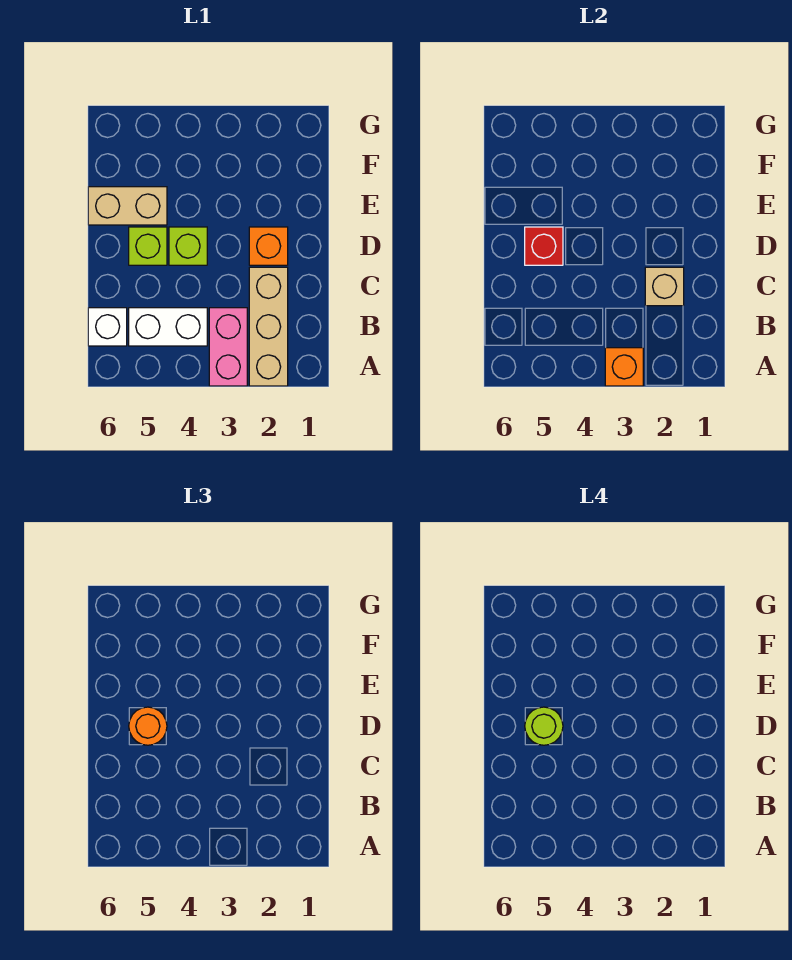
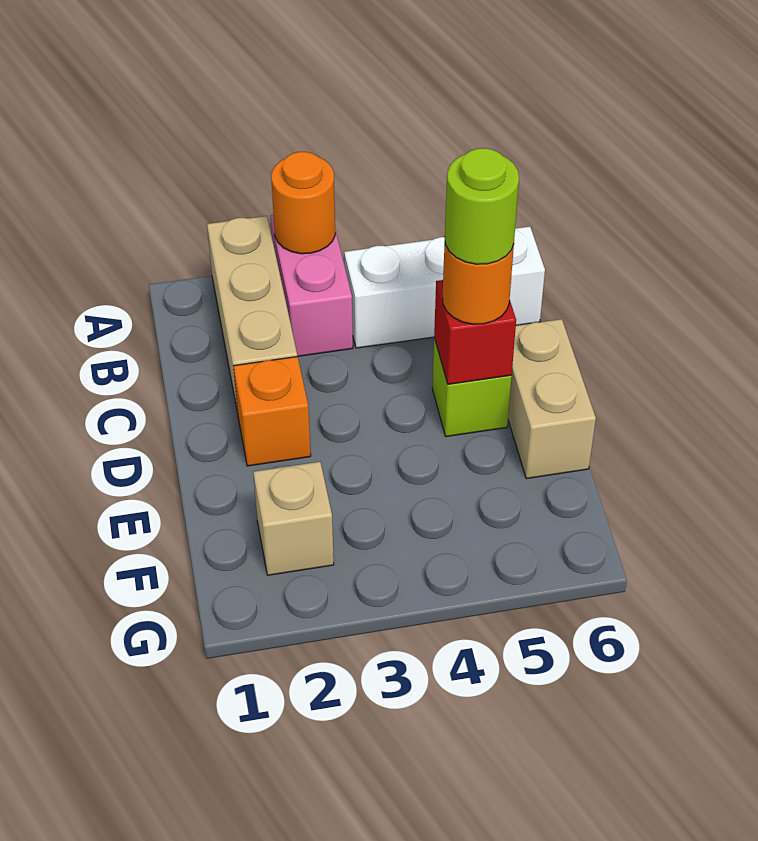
orange brick A3 level 2 -> orange round brick A3 level 2
tan brick C2 level 2 -> tan brick F2 level 1
lime brick D4 level 1 -> none
tan brick E5:E6 level 1 -> tan brick D6:E6 level 1

